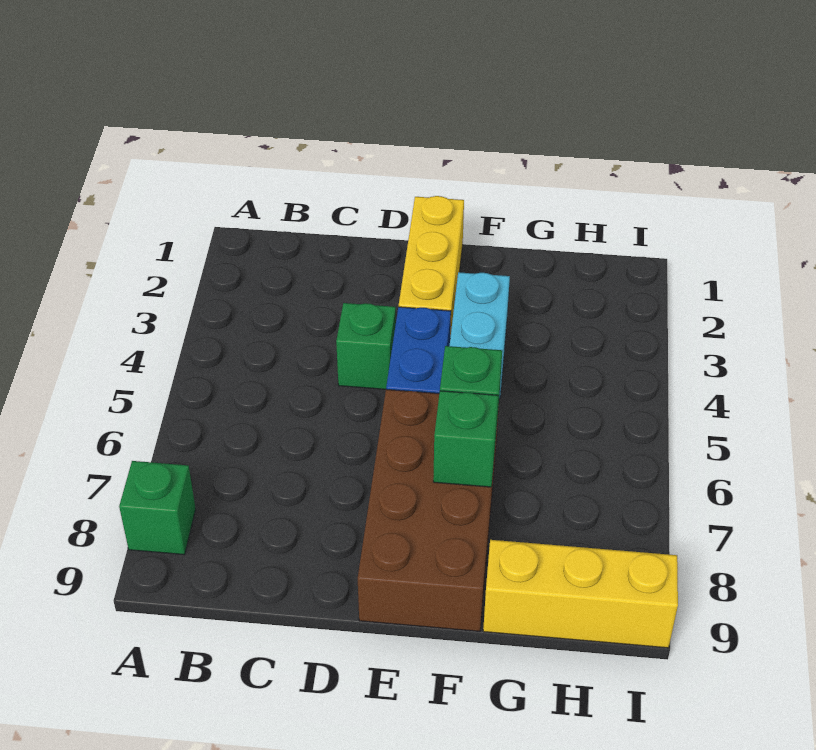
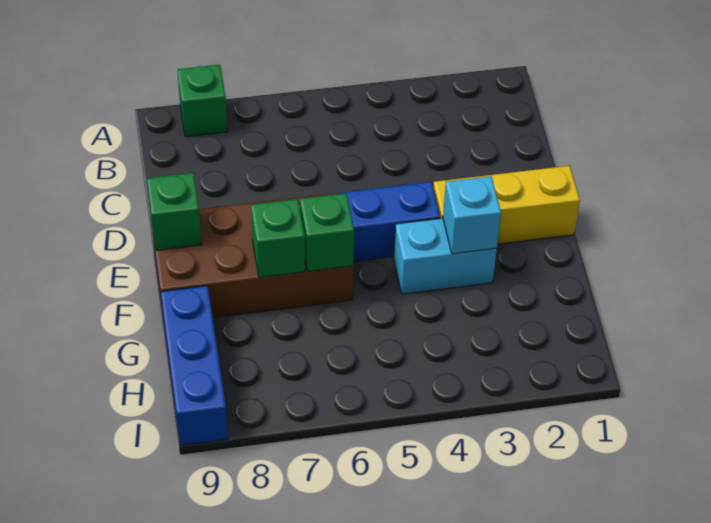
green brick D4 level 1 -> green brick E9 level 2
none -> cyan brick F3 level 2
yellow brick G9:I9 level 1 -> blue brick G9:I9 level 1

